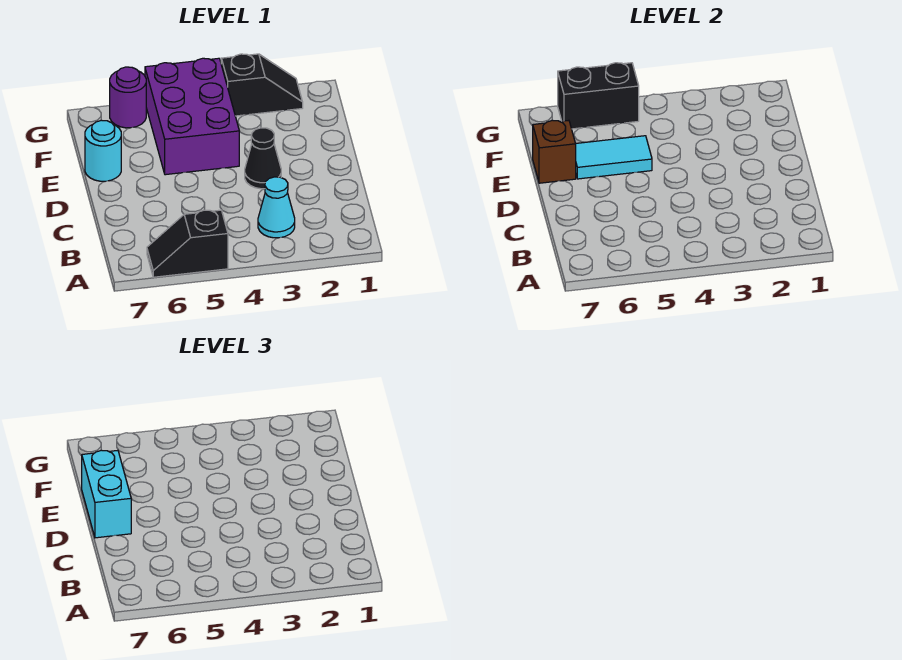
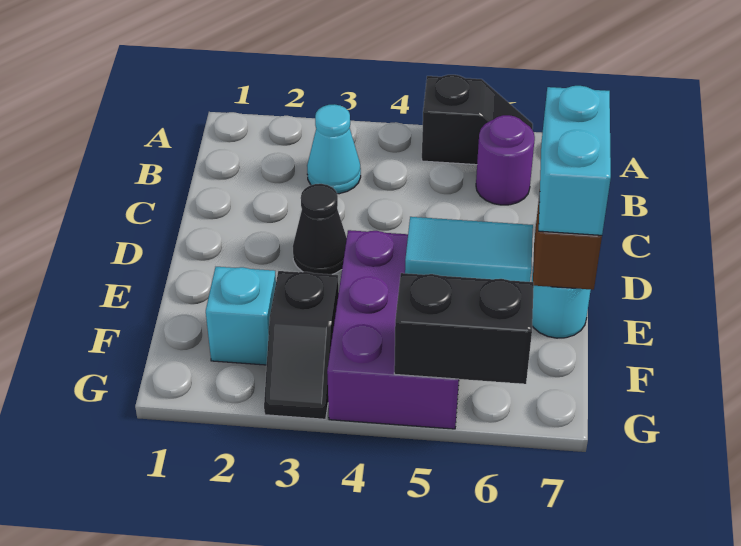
none -> cyan brick F2 level 1
black slope G2:G3 level 1 top 3 -> black slope F3:G3 level 1 top F
purple round brick G6 level 1 -> purple round brick B6 level 1

